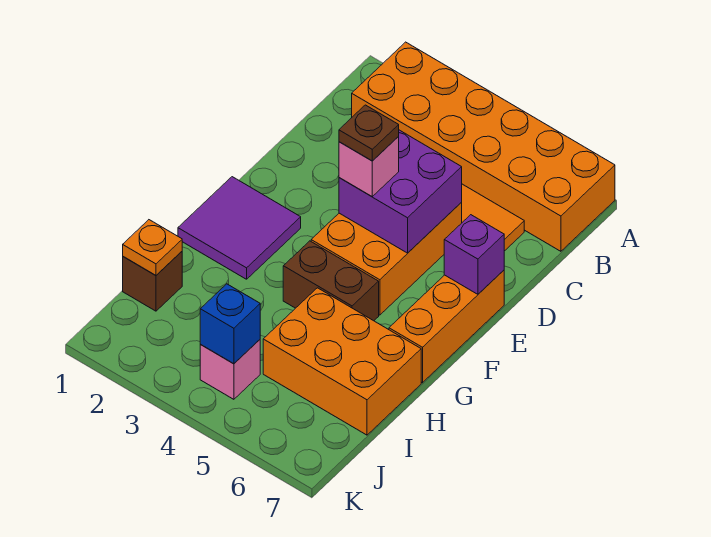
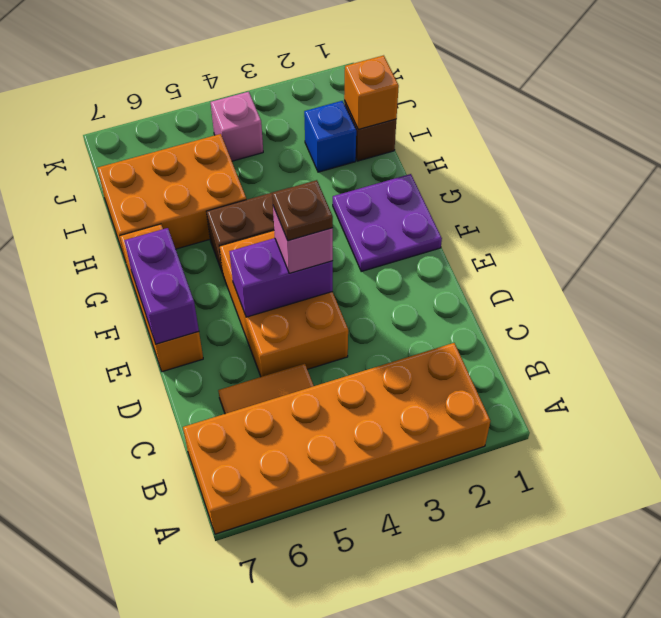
purple brick D4:E5 level 2 -> purple brick E4:E5 level 2
purple brick E7 level 2 -> purple brick E7:F7 level 2
purple tile F1:G2 level 1 -> purple plate F1:G2 level 1
orange plate I1 level 2 -> orange brick I1 level 2
blue brick J4 level 2 -> blue brick I2 level 1

